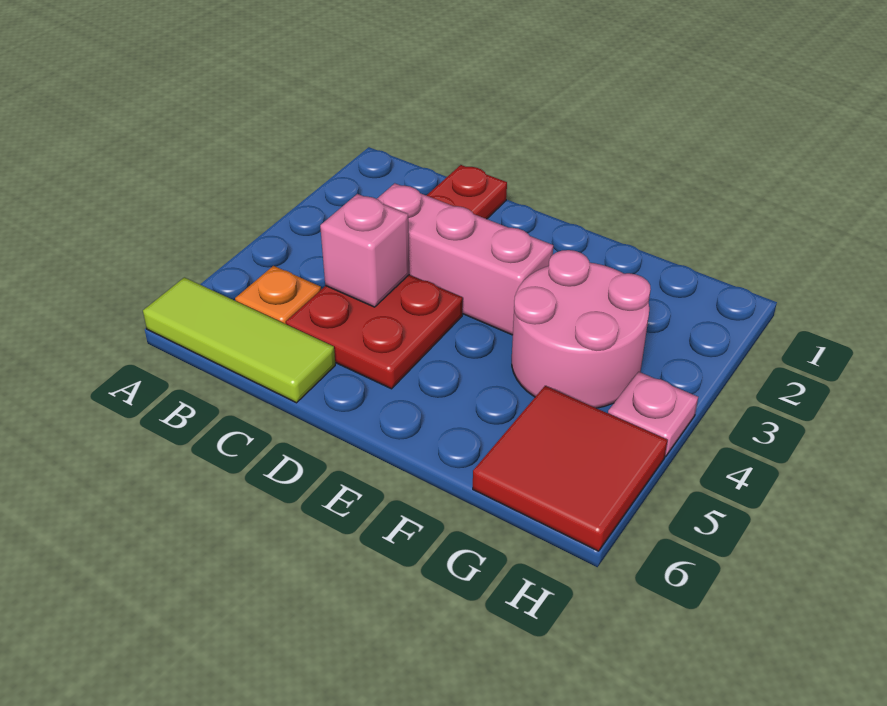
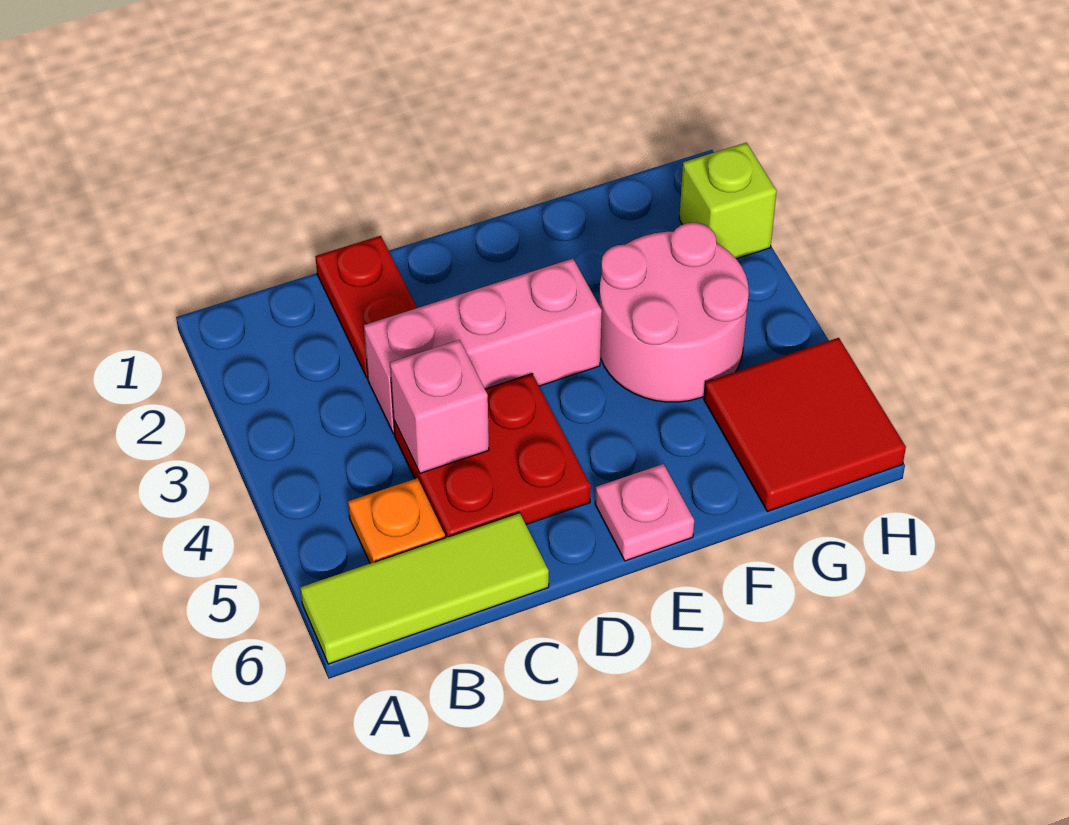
none -> lime brick H2 level 1
pink plate H4 level 1 -> pink plate E6 level 1

